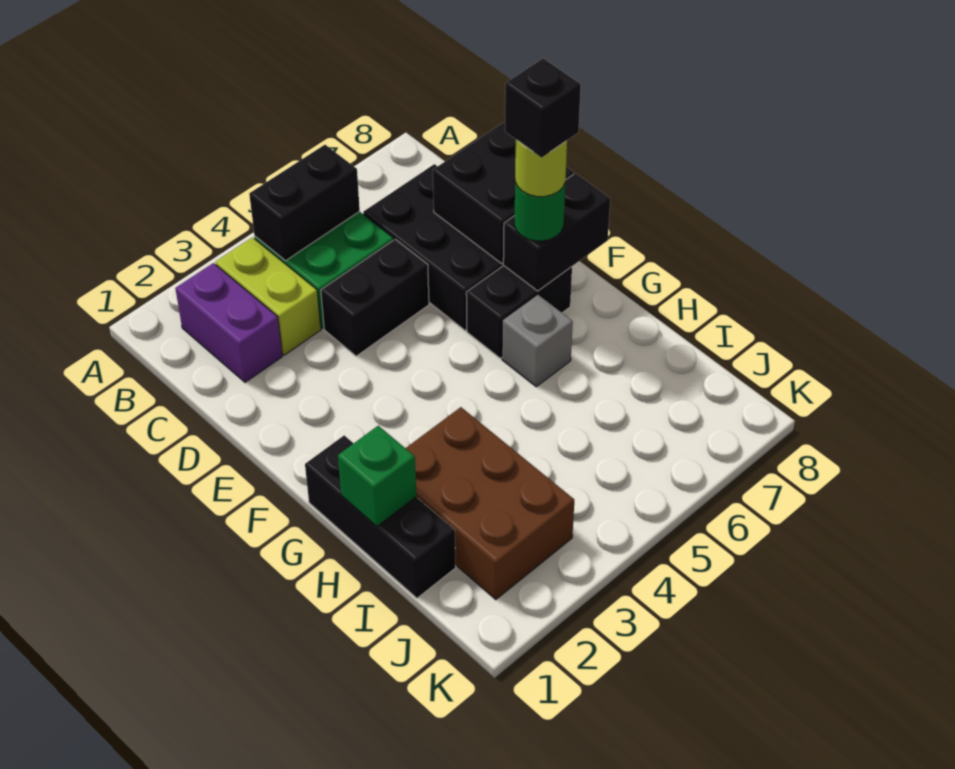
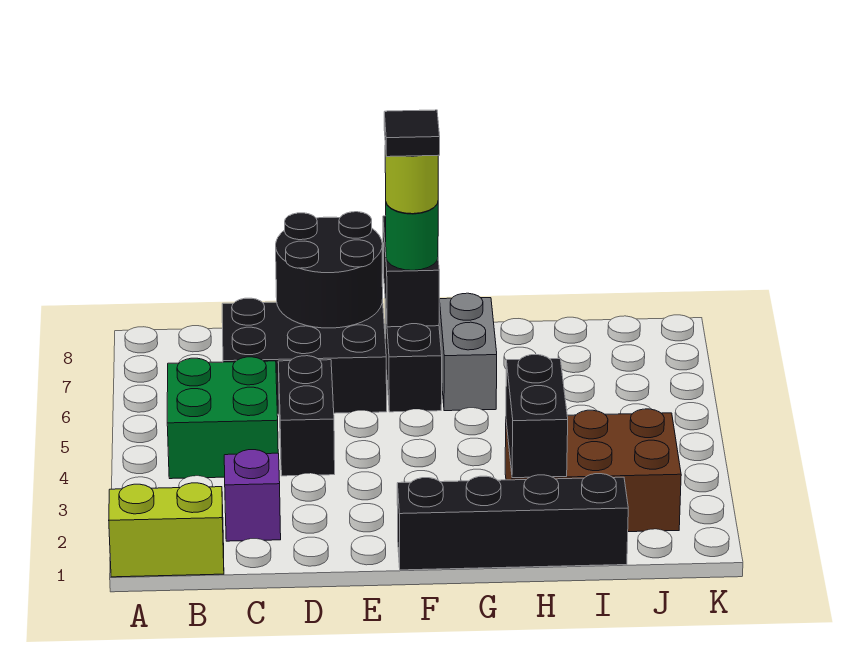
purple brick B2:C2 level 1 -> purple brick C2 level 1
lime brick B3:C3 level 1 -> lime brick A1:B1 level 1
black brick B4:B5 level 2 -> black brick H2:H3 level 2
black brick D7:E8 level 2 -> black round brick D7:E8 level 2
black brick F7 level 5 -> black tile F7 level 5
black brick G1:I1 level 1 -> black brick F1:I1 level 1
grey brick G6 level 1 -> grey brick G6:G7 level 1
green brick H1 level 2 -> none

